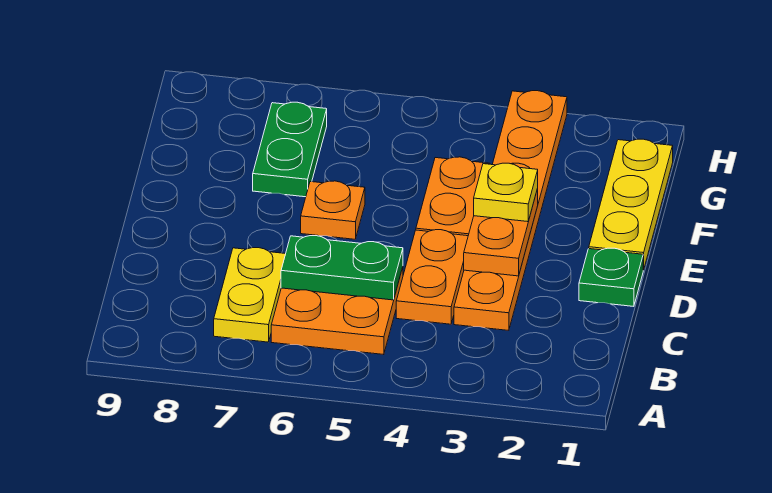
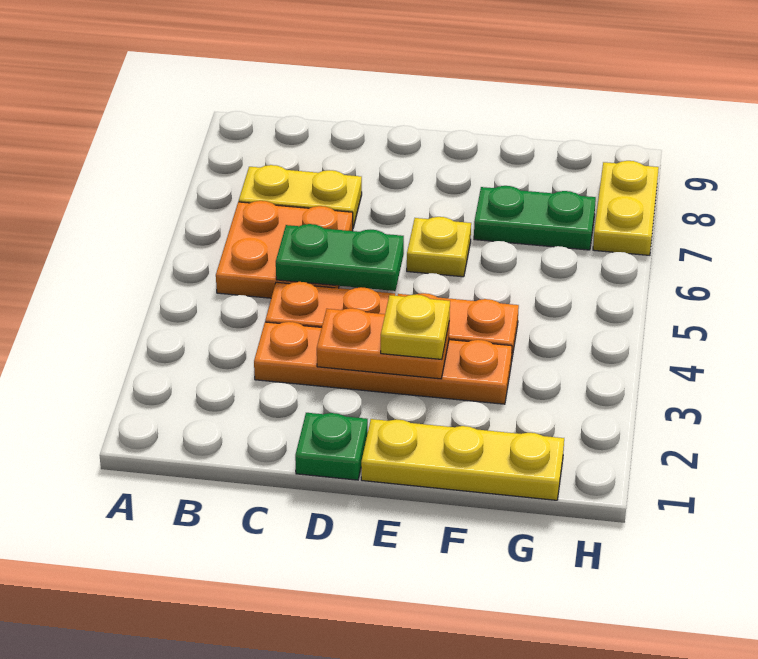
orange plate C3:H3 level 1 -> orange plate C3:F3 level 1
green plate C5:C6 level 2 -> green plate C5:D5 level 2
orange plate E6 level 1 -> yellow plate E6 level 1
none -> yellow plate H7:H8 level 1

